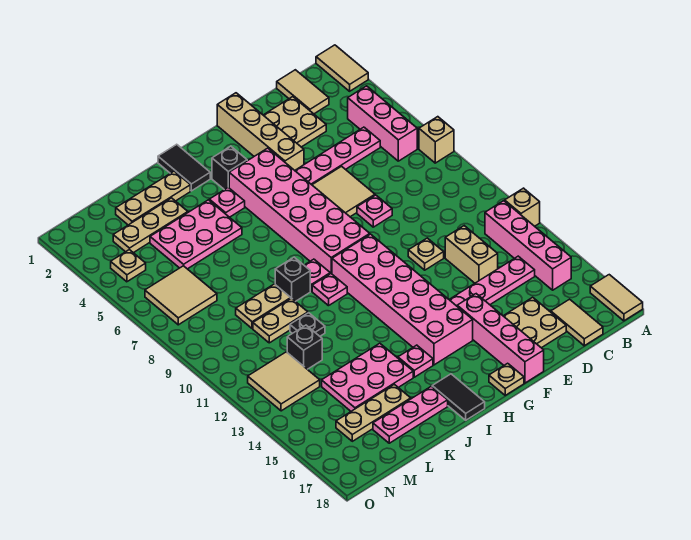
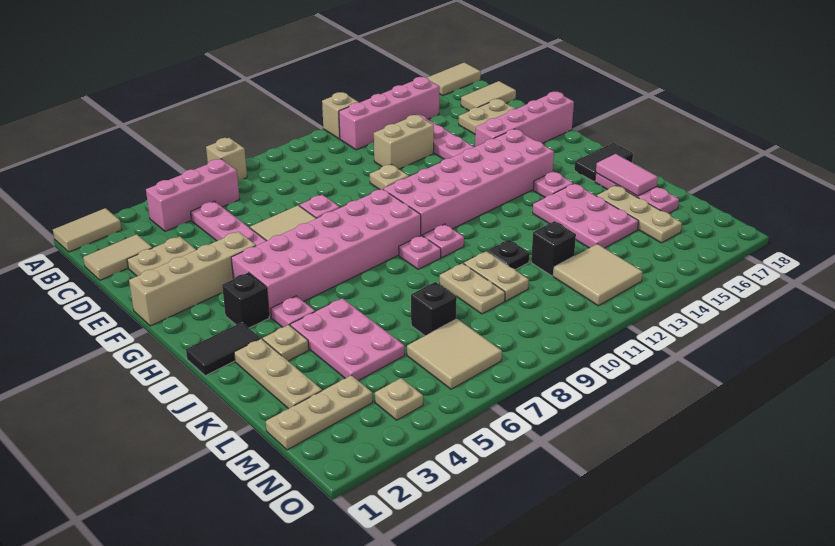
tan plate G18 level 1 -> tan plate J3 level 1
black brick J9 level 1 -> black brick L7 level 1
none -> pink tile J17:K17 level 2
tan plate K3:M3 level 1 -> tan plate M1:M3 level 1

